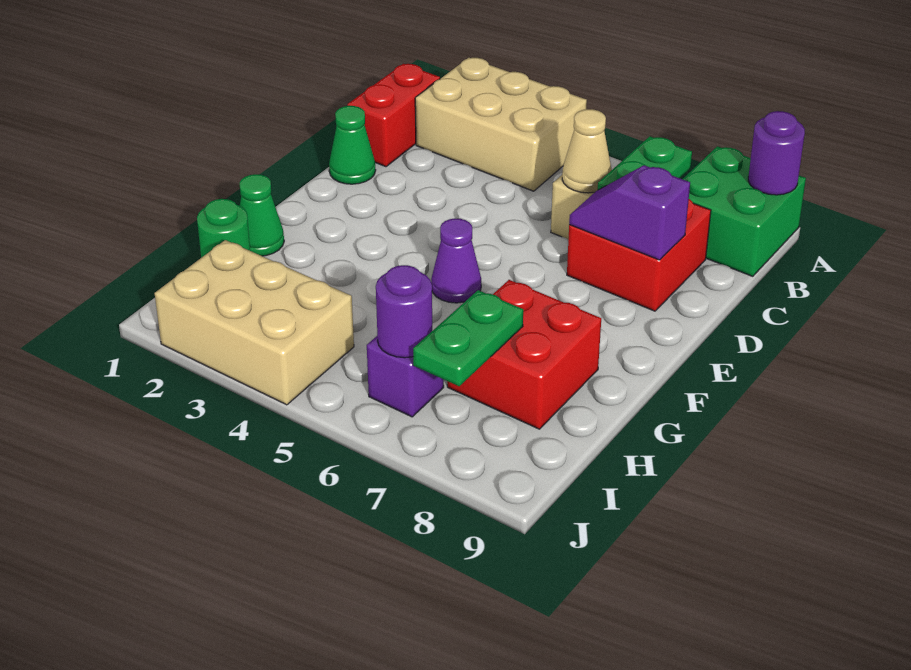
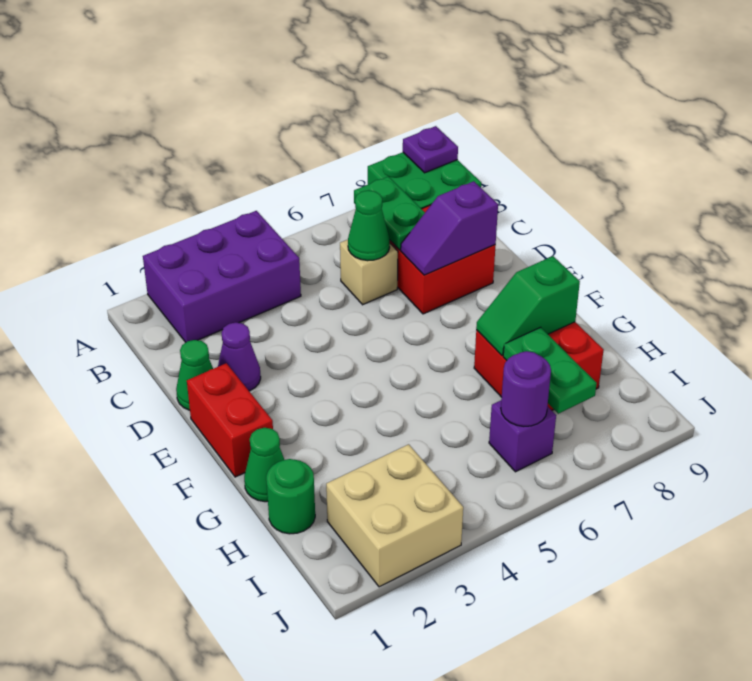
tan brick A2:B4 level 1 -> purple brick A2:B4 level 1
purple round brick A9 level 2 -> purple plate A9 level 2
red brick B1:C1 level 1 -> red brick E1:F1 level 1
tan cone C6 level 2 -> green cone C6 level 2
purple cone F5 level 1 -> purple cone D2 level 1
none -> green slope G7:G8 level 2 top 8
tan brick I2:J4 level 1 -> tan brick I2:J3 level 1

